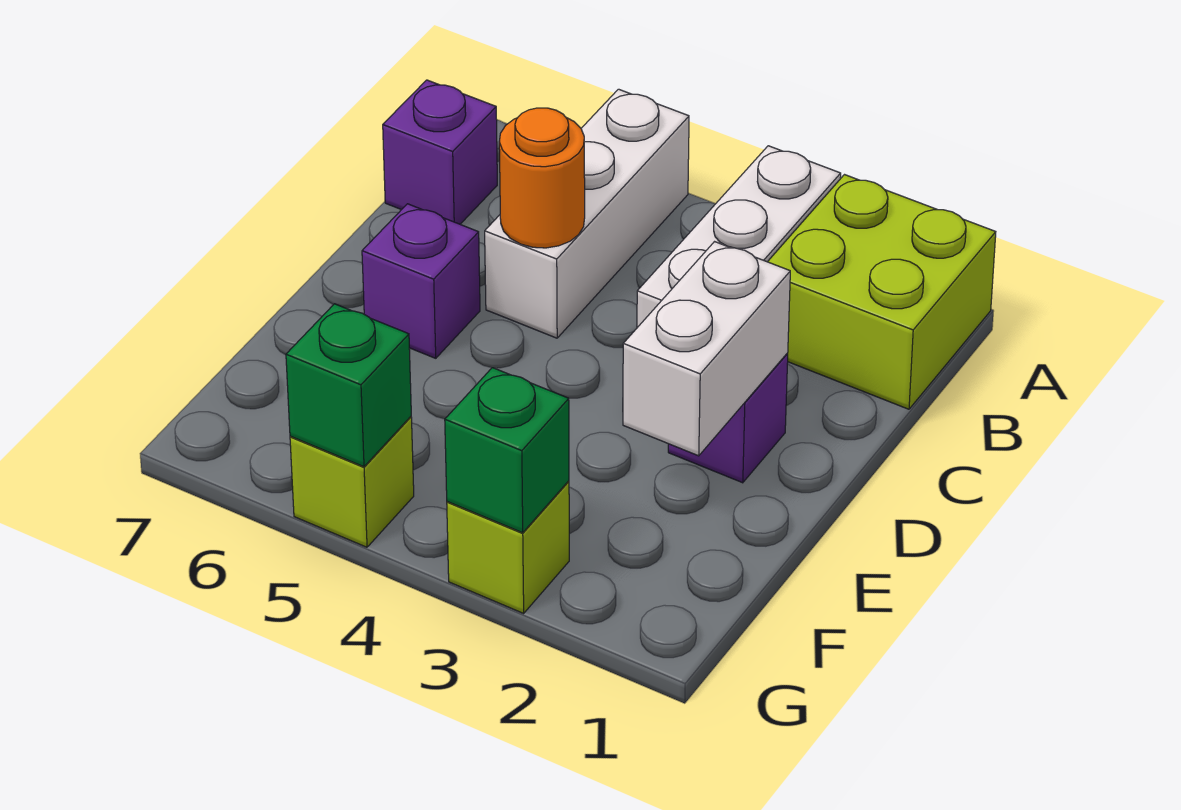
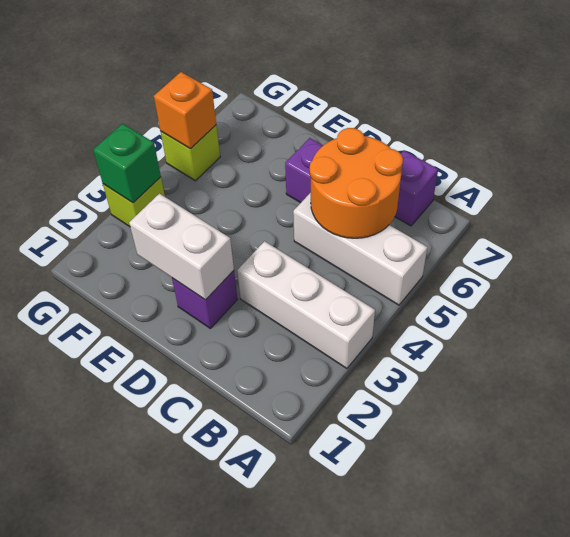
lime brick A1:B2 level 1 -> none
orange round brick C5 level 2 -> orange round brick B5:C6 level 2
green brick G5 level 2 -> orange brick G5 level 2

